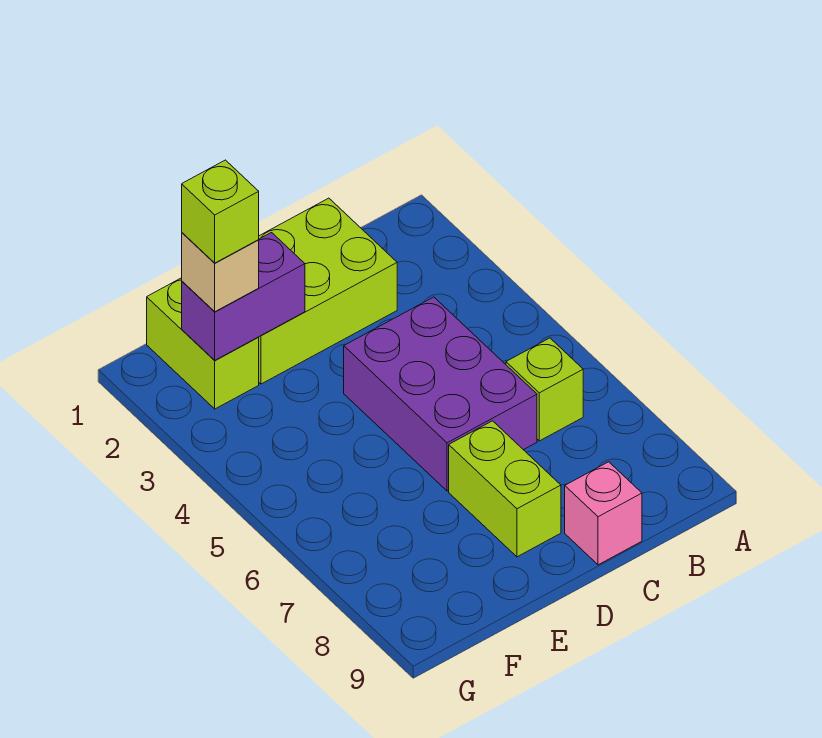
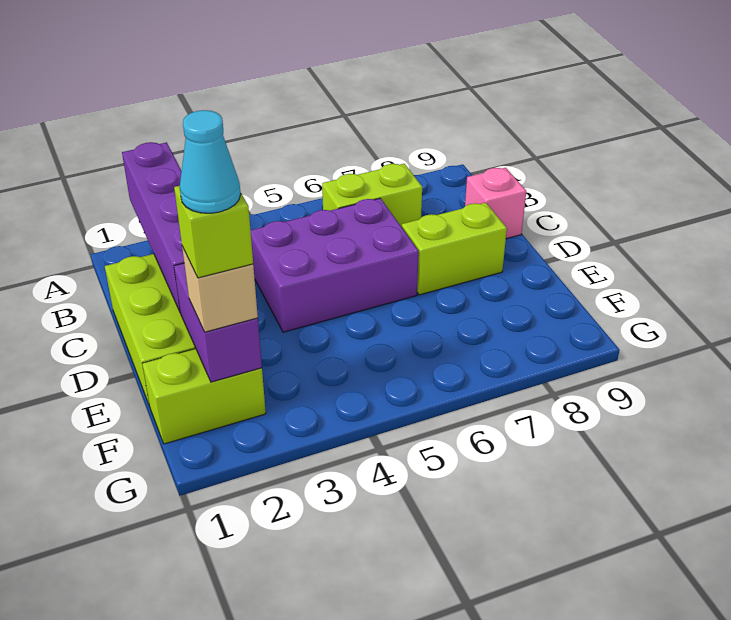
none -> purple brick A2:D2 level 2
lime brick B6 level 1 -> lime brick B6:B7 level 1
none -> cyan cone F2 level 5

